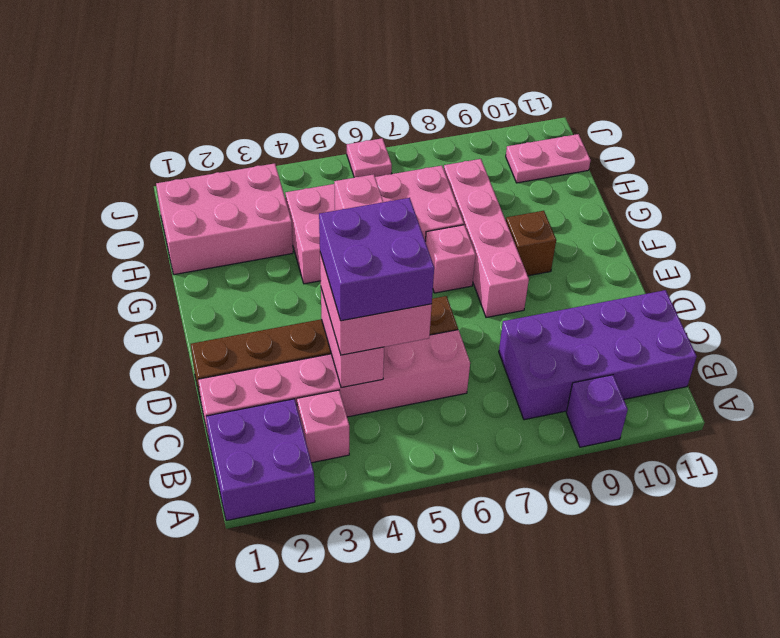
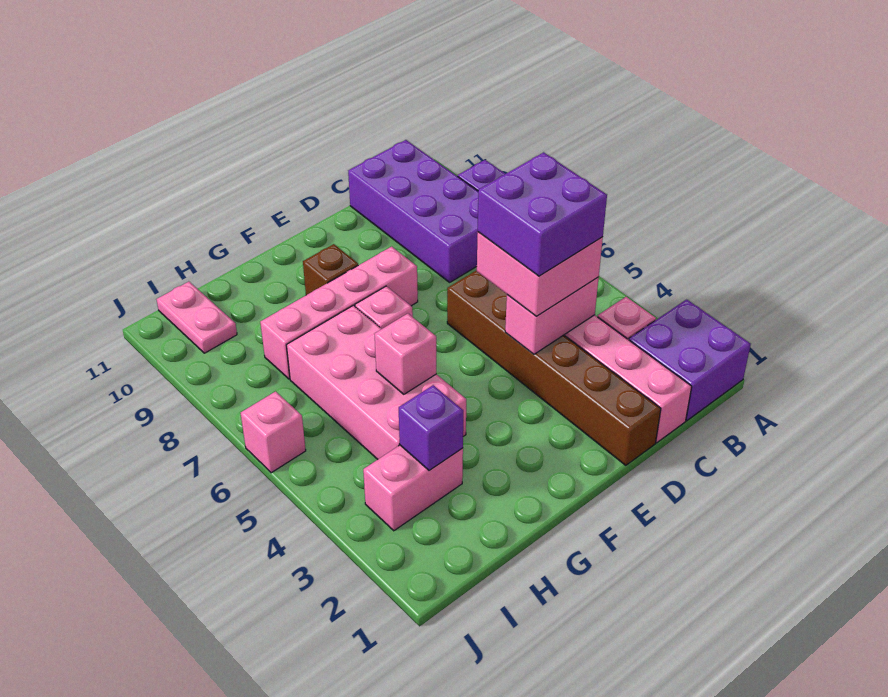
pink brick H1:I3 level 1 -> pink brick H3:I3 level 1
none -> purple brick H3 level 2
pink plate J6 level 1 -> pink brick J6 level 1

